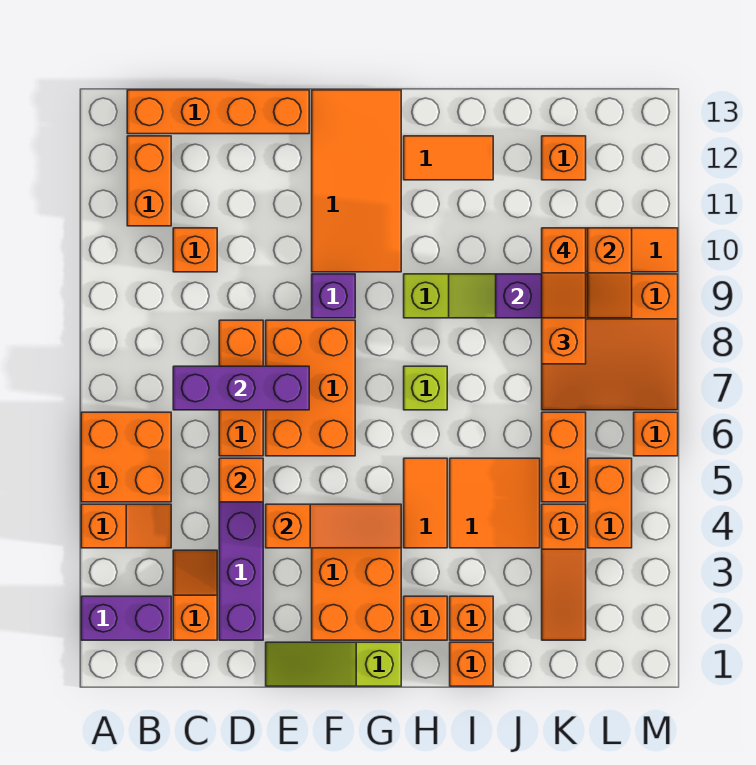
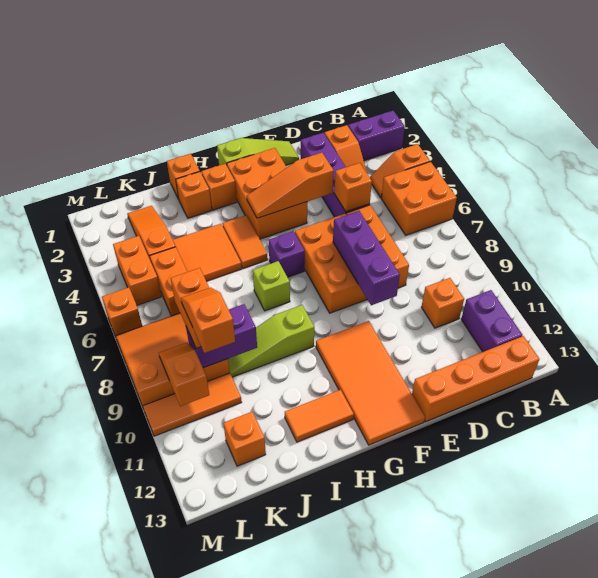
orange brick B11:B12 level 1 -> purple brick B11:B12 level 1
purple brick C7:E7 level 2 -> purple brick E7:E9 level 2
purple brick F9 level 1 -> purple brick G6 level 1

